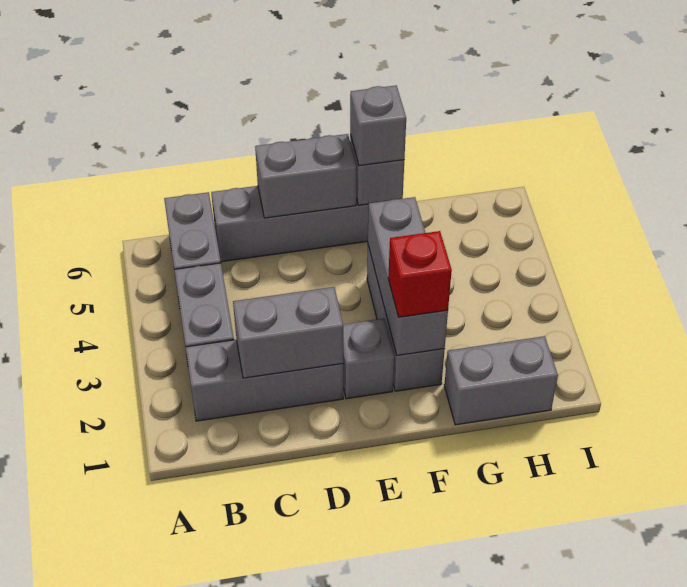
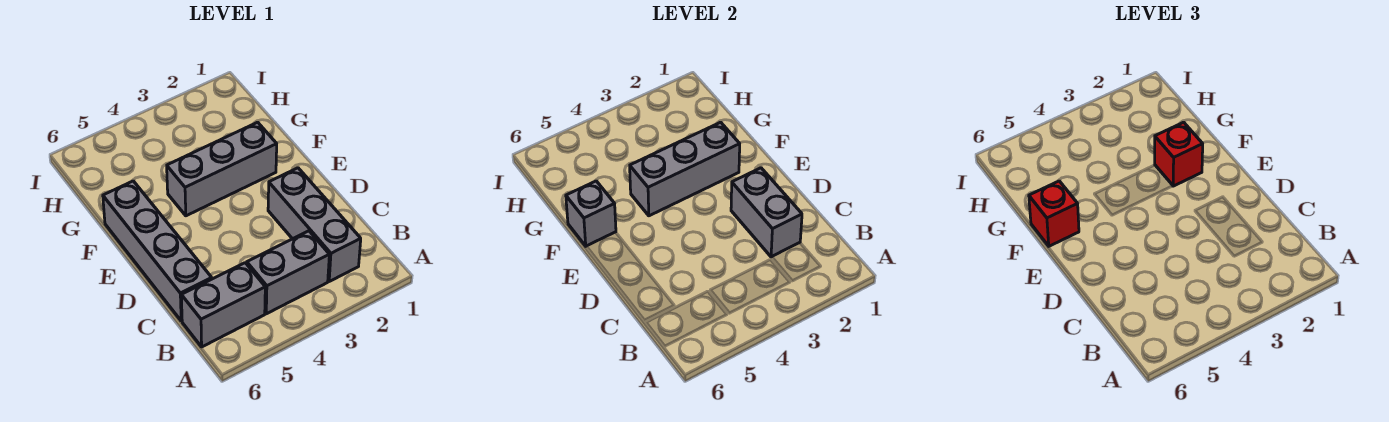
grey brick D6:E6 level 2 -> none
grey brick E2 level 1 -> none
grey brick F6 level 3 -> red brick F6 level 3
grey brick G1:H1 level 1 -> none

